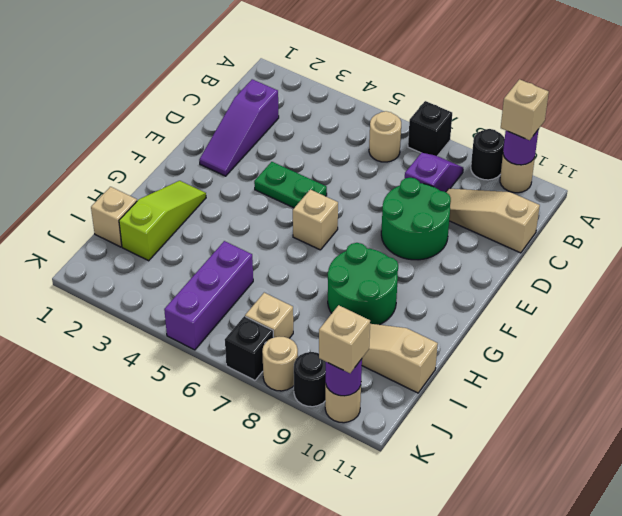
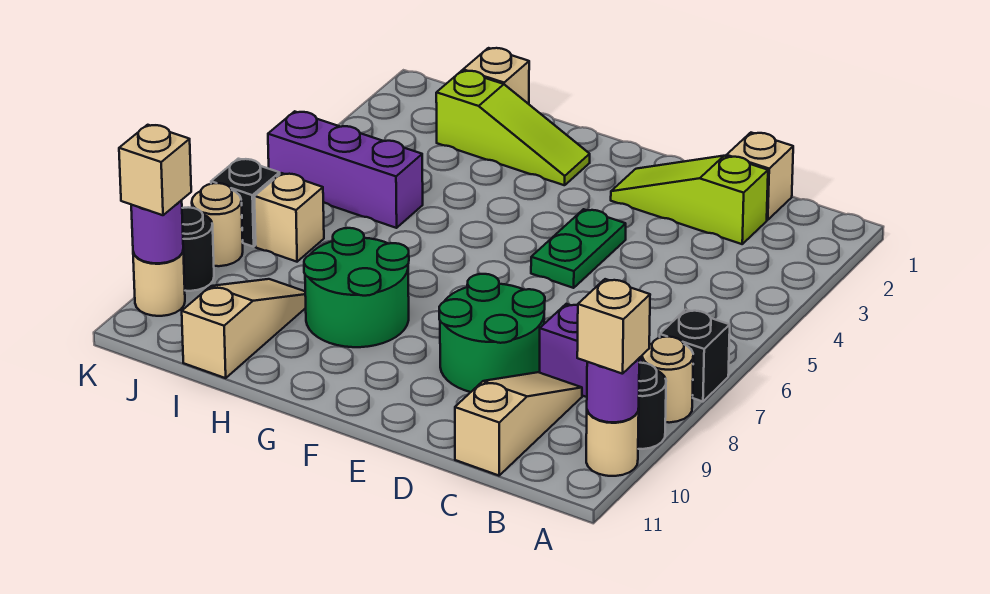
tan round brick B6 level 1 -> tan round brick A8 level 1
purple slope C2:E2 level 1 top C -> lime slope C2:E2 level 1 top C
tan brick F6 level 1 -> tan brick C1 level 1

